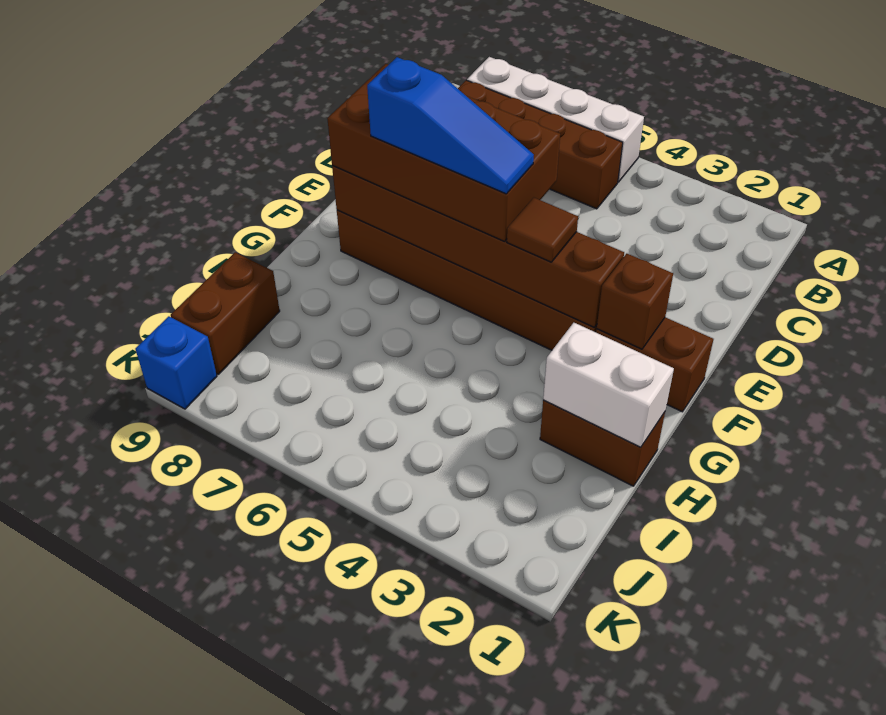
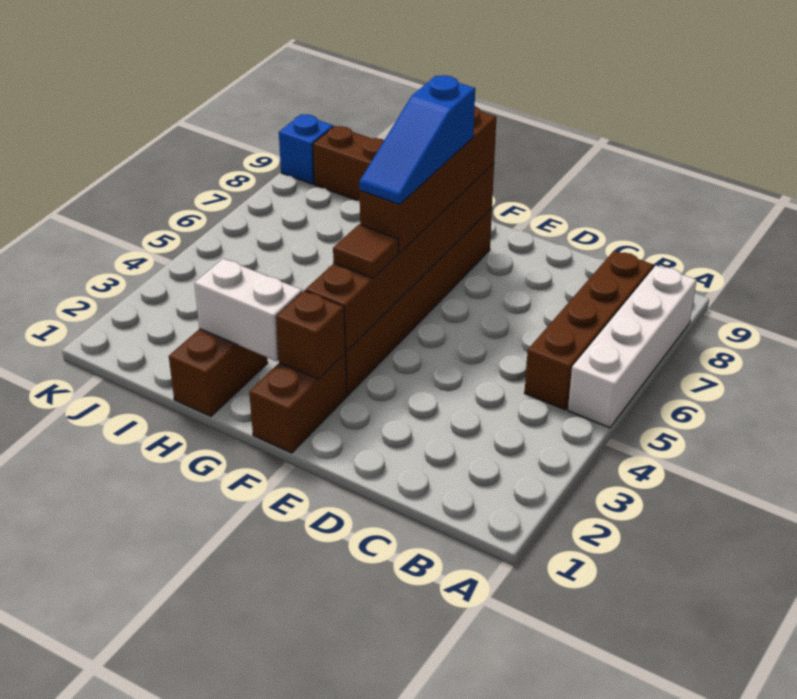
brown brick E5:F8 level 3 -> brown brick F5:F8 level 3
white brick H1:H2 level 2 -> white brick G2:H2 level 2

